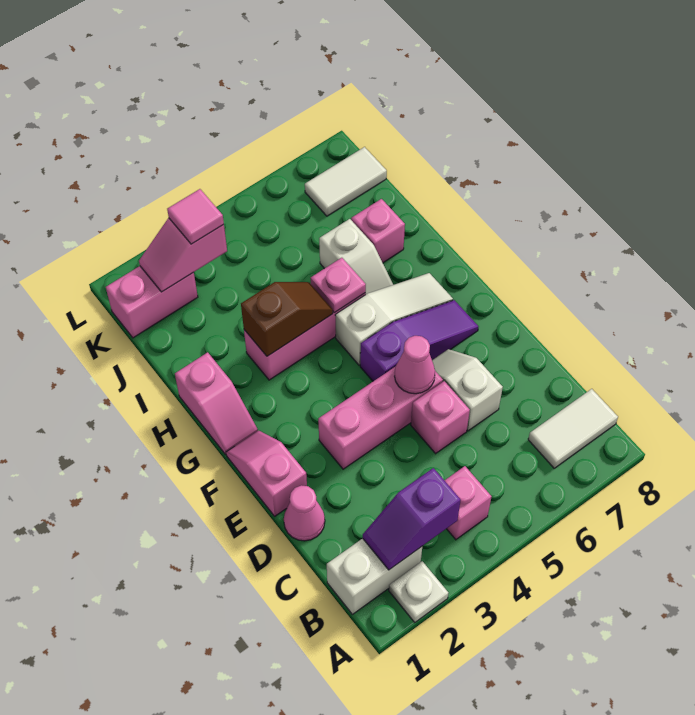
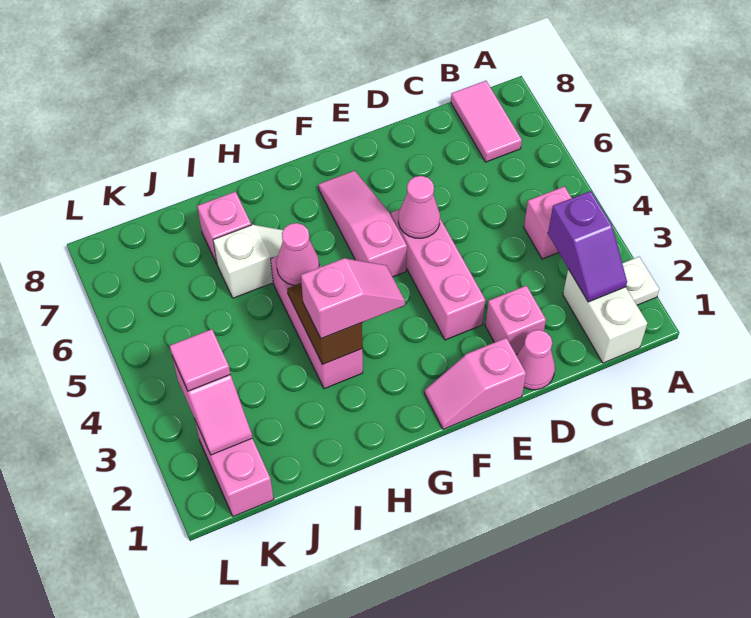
white tile B7:B8 level 1 -> pink tile B7:B8 level 1
pink brick D5 level 1 -> pink brick D2 level 1
white slope D6:E6 level 1 top D -> none
purple slope F5:F7 level 1 top 5 -> pink slope F5:F7 level 1 top 5
pink slope G1:H1 level 1 top H -> pink slope G3:H3 level 3 top H
white slope G5:G7 level 1 top 5 -> none
pink plate H5 level 2 -> pink cone H5 level 2
white tile K7:K8 level 1 -> none

